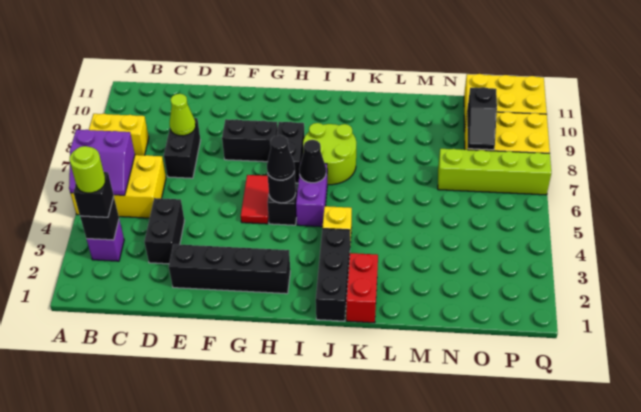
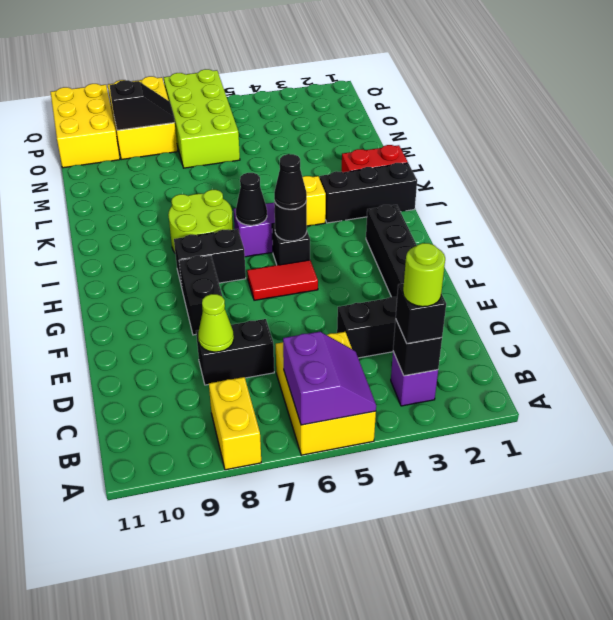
lime brick N7:Q7 level 1 -> lime brick N6:Q7 level 1

